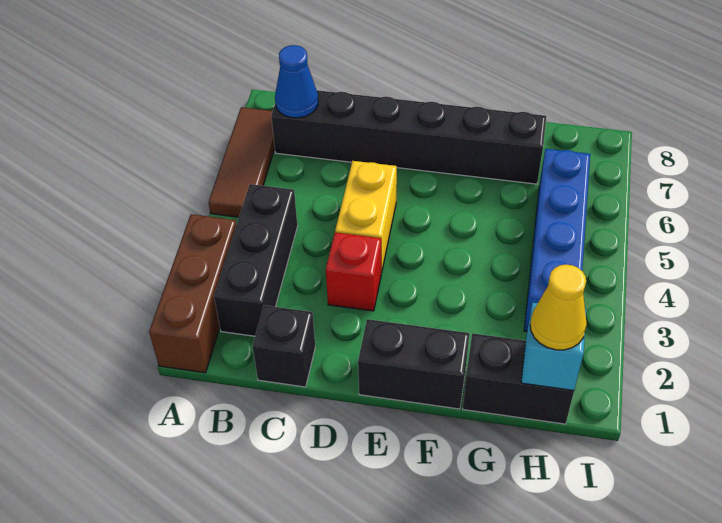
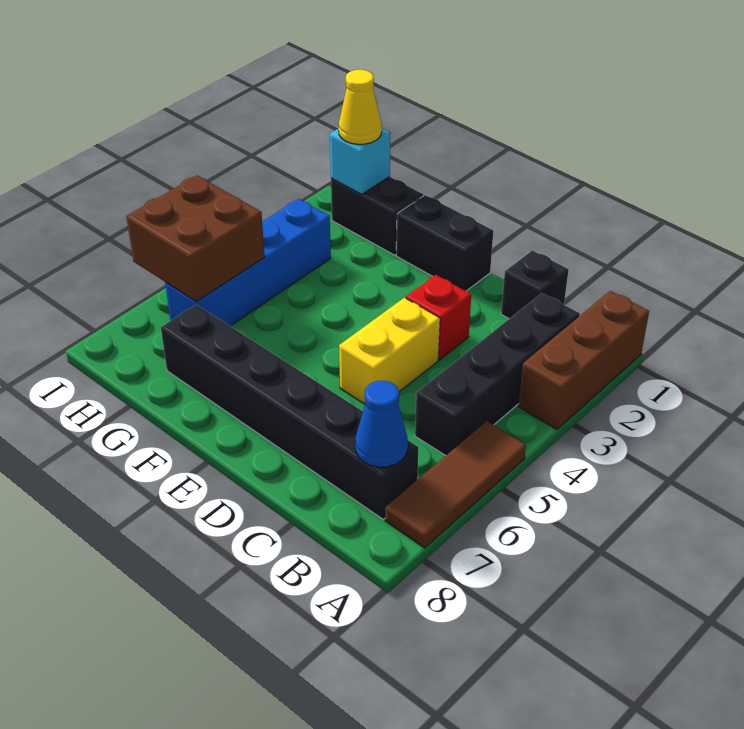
black brick B2:B4 level 1 -> black brick B2:B5 level 1
none -> brown brick H5:I6 level 2

